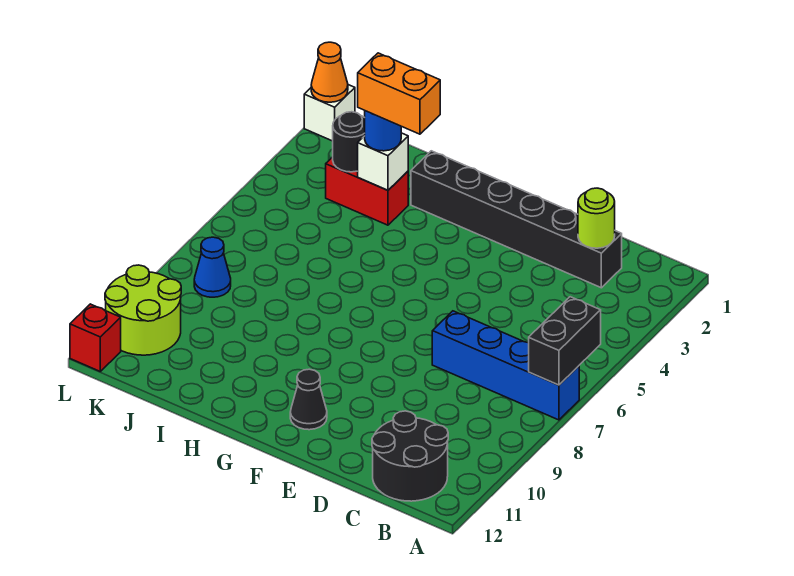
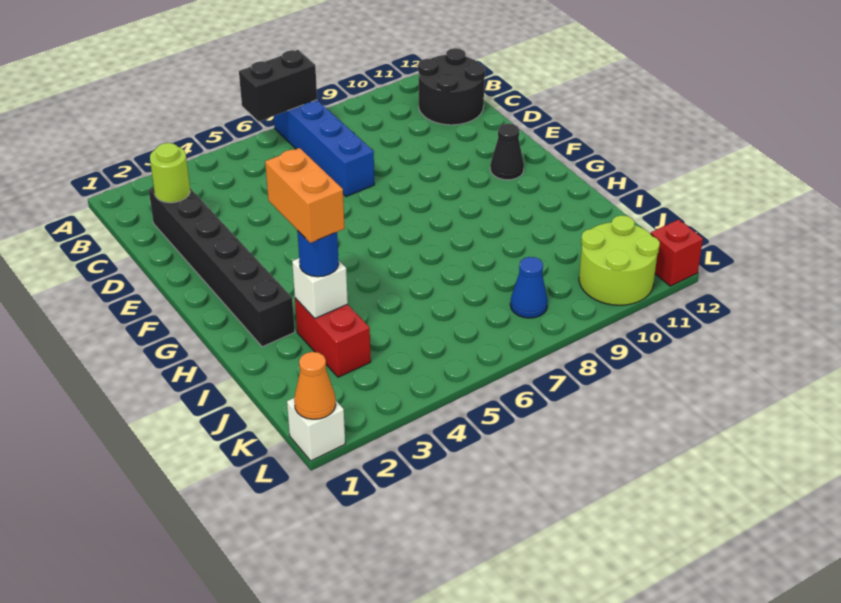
black round brick J3 level 2 -> none

